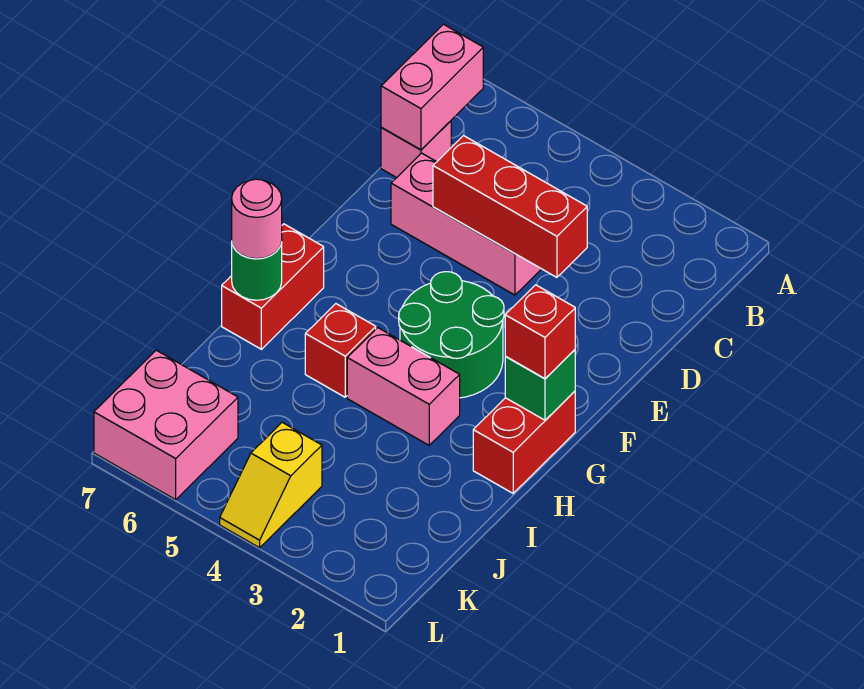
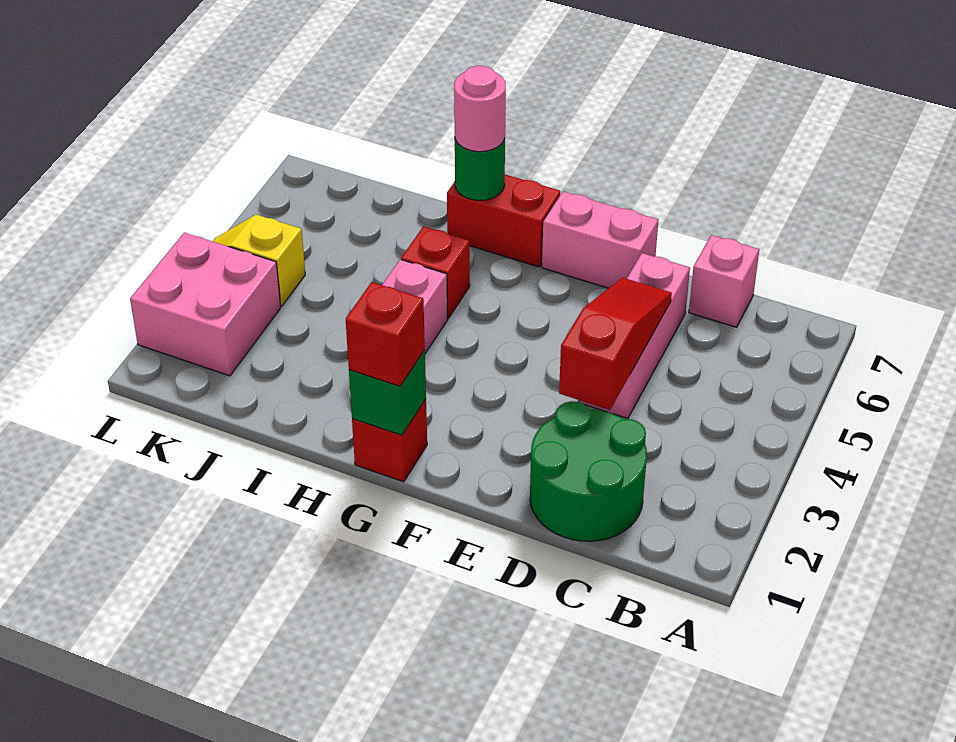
pink brick B7:C7 level 2 -> pink brick E7:F7 level 1
red brick D3:D5 level 2 -> red slope D3:D5 level 2 top 3
green round brick F3:G4 level 1 -> green round brick C1:D2 level 1
red brick G1:H1 level 1 -> red brick G1 level 1
pink brick K6:L7 level 1 -> pink brick K2:L3 level 1

